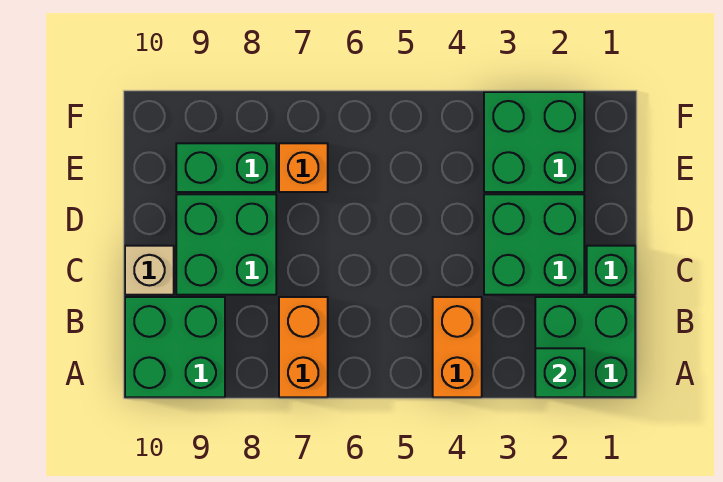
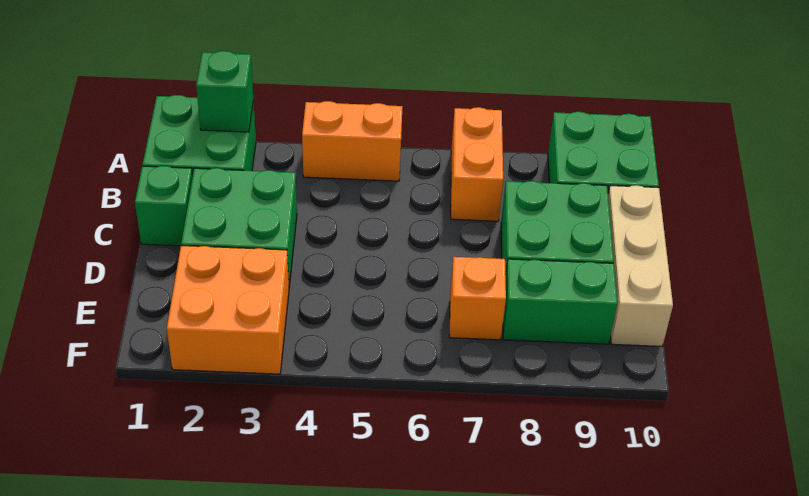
orange brick A4:B4 level 1 -> orange brick A4:A5 level 1
tan brick C10 level 1 -> tan brick C10:E10 level 1
green brick E2:F3 level 1 -> orange brick E2:F3 level 1

